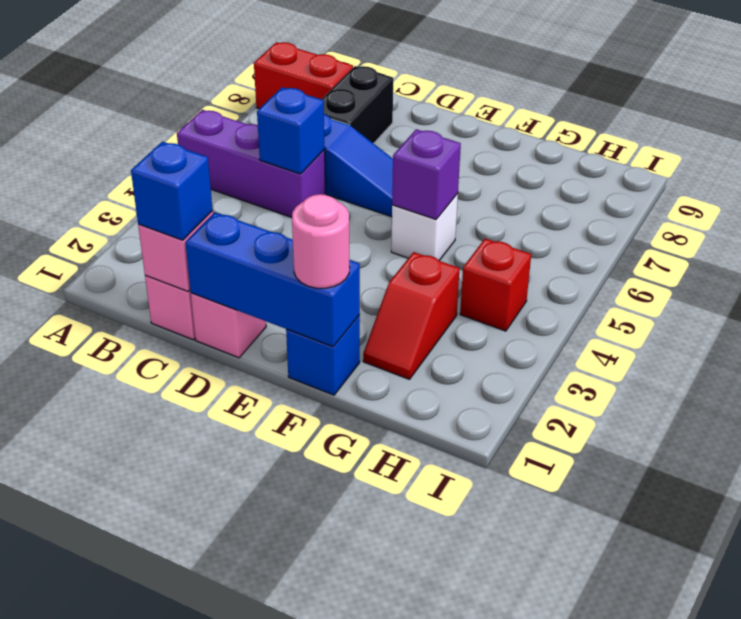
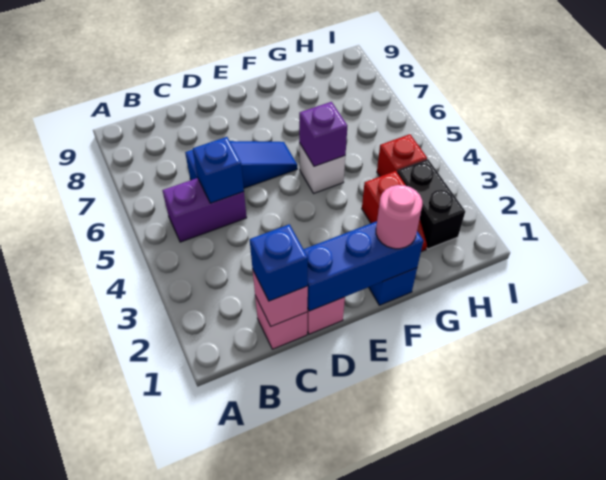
purple brick A5:C5 level 1 -> purple brick B5:C5 level 1
red brick A8:B8 level 1 -> none
black brick C7:C8 level 1 -> black brick H2:H3 level 1

